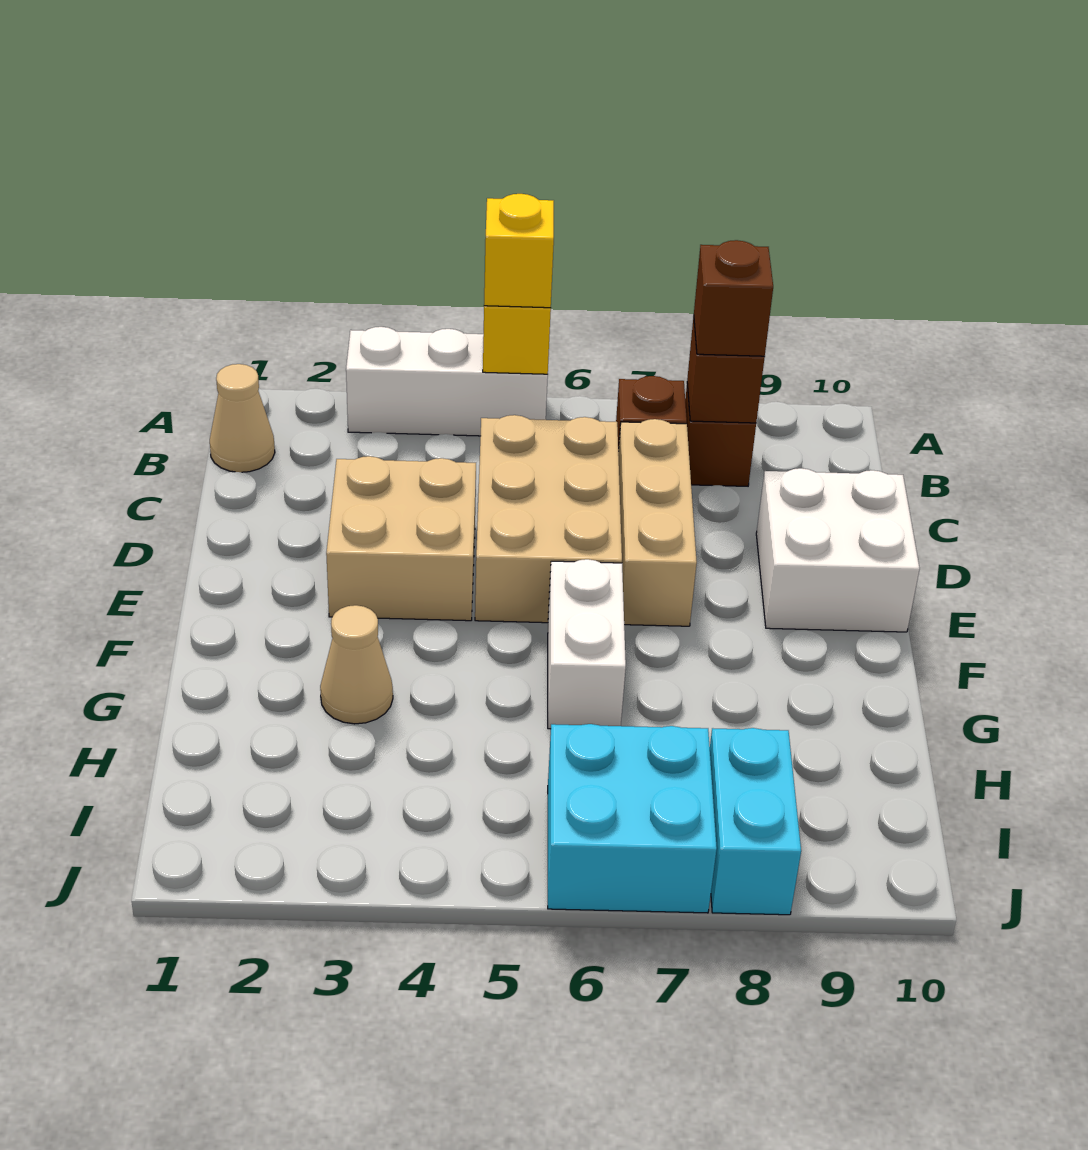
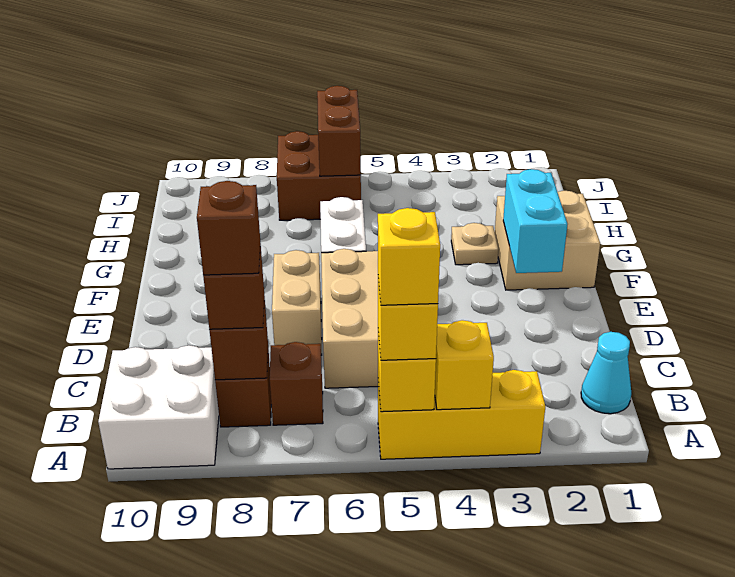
white brick A3:A5 level 1 -> yellow brick A3:A5 level 1
none -> yellow brick A4 level 2
none -> yellow brick A5 level 4
tan cone B1 level 1 -> cyan cone B1 level 1
none -> brown brick B8 level 4
tan brick C7:E7 level 1 -> tan brick D7:E7 level 1
tan brick D3:E4 level 1 -> tan brick F1:G2 level 1
white brick D9:E10 level 1 -> white brick A9:B10 level 1
tan cone G3 level 1 -> tan plate G3 level 1
cyan brick I6:J7 level 1 -> brown brick I6:J7 level 1
none -> brown brick I6:J6 level 2
cyan brick I8:J8 level 1 -> cyan brick E2:F2 level 2

